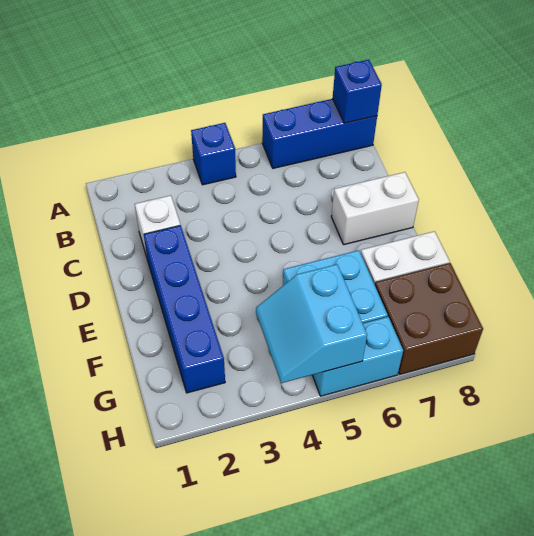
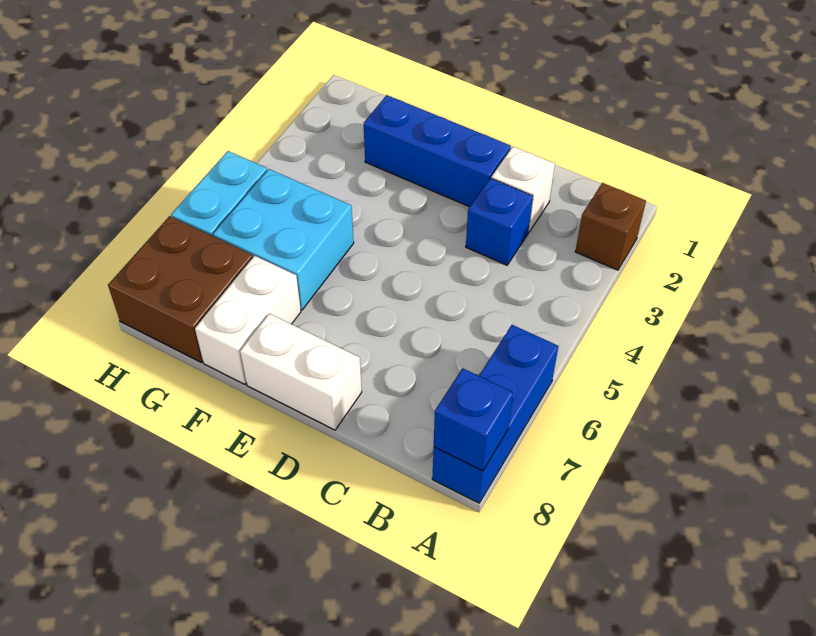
none -> brown brick A2 level 1
blue brick A4 level 1 -> blue brick C3 level 1
blue brick D2:G2 level 1 -> blue brick D2:F2 level 1
white brick D7:D8 level 1 -> white brick D8:E8 level 1
cyan slope G4:H5 level 2 top 5 -> none

